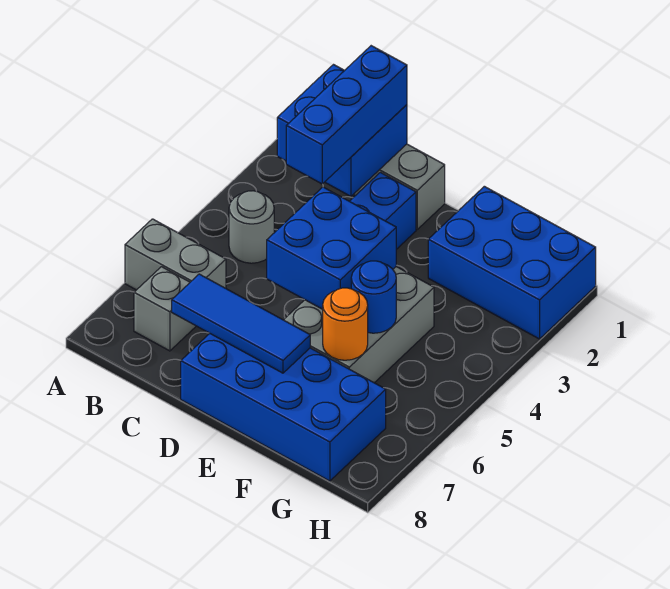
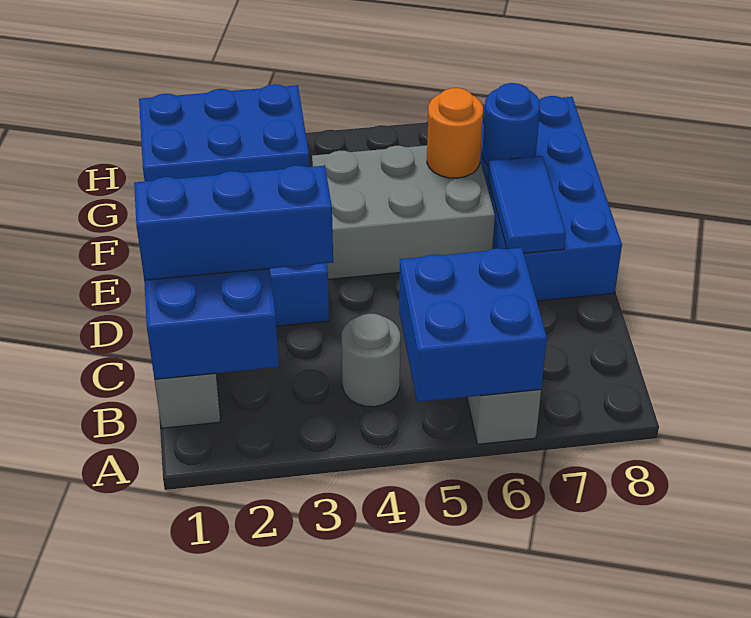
grey brick B7 level 1 -> none
blue tile C7:E7 level 2 -> blue tile D7:E7 level 2
blue brick D4:E5 level 2 -> blue brick A5:B6 level 2
blue brick F1:H2 level 1 -> blue brick G1:H3 level 1
blue round brick F5 level 2 -> blue round brick F7 level 2

